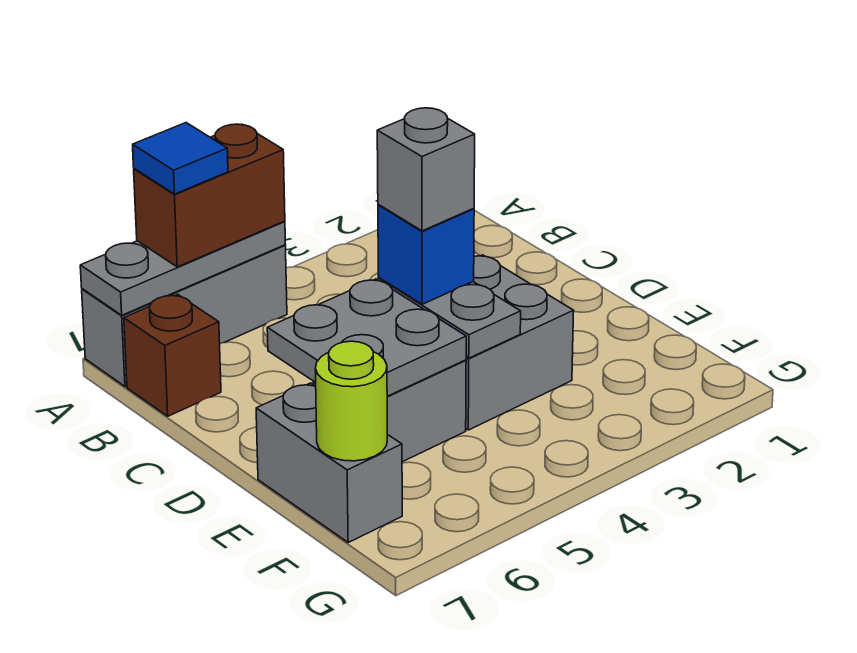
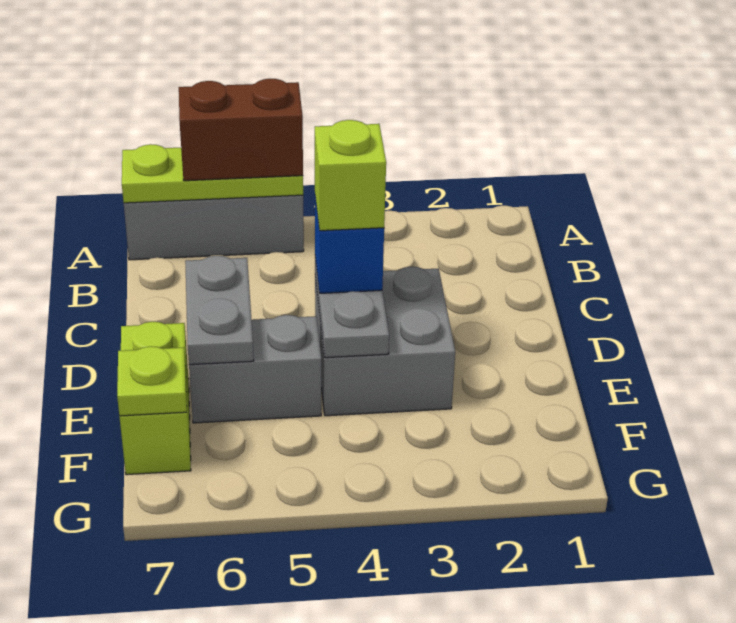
grey plate A5:A7 level 2 -> lime plate A5:A7 level 2
blue tile A6 level 4 -> none
brown brick B7 level 1 -> none
grey brick D4 level 4 -> lime brick D4 level 4
grey plate D5:E6 level 2 -> grey plate D6:E6 level 2
grey brick E7:F7 level 1 -> lime brick E7:F7 level 1
lime round brick F7 level 2 -> lime plate F7 level 2

